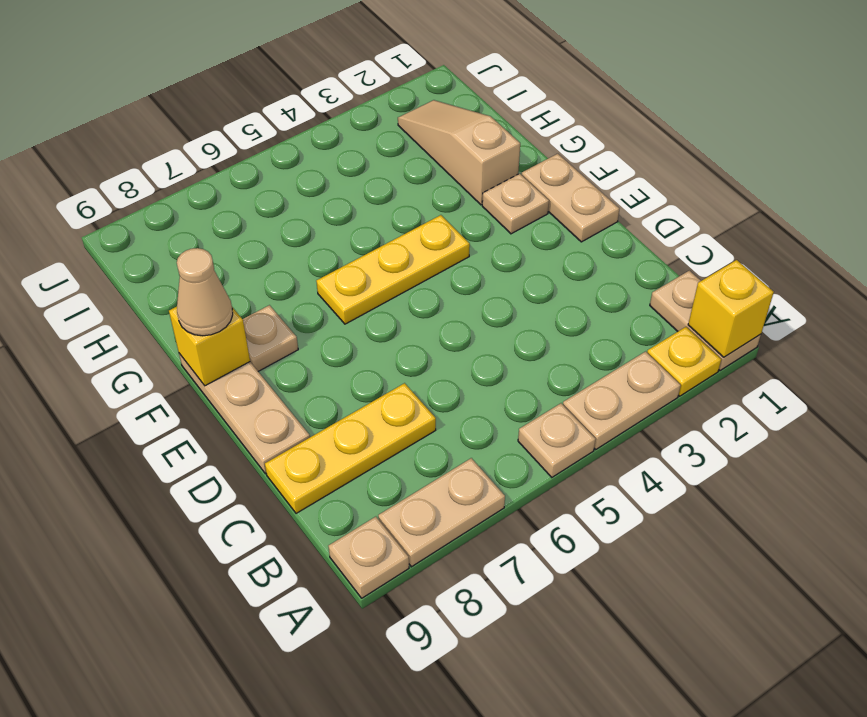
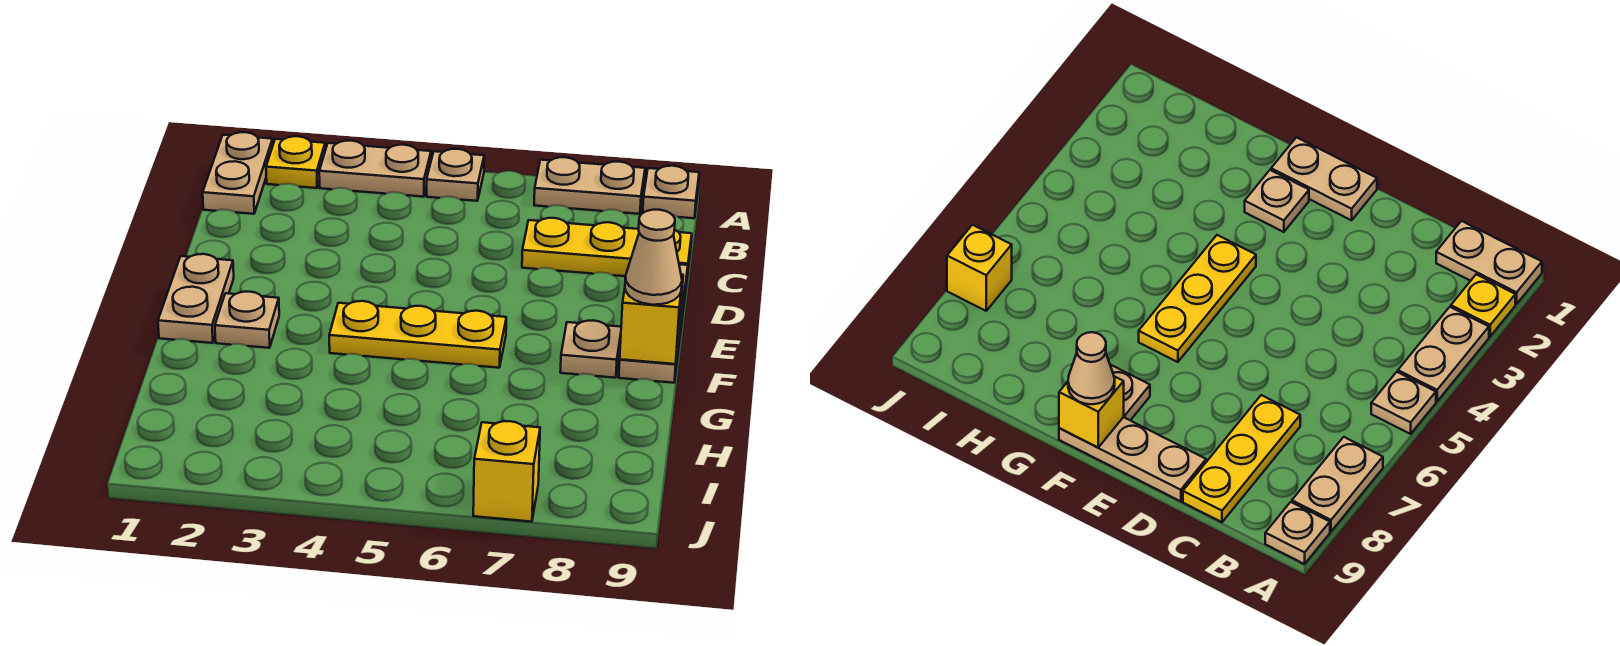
yellow brick A1 level 2 -> yellow brick J7 level 1
tan slope G2:I2 level 1 top G -> none

